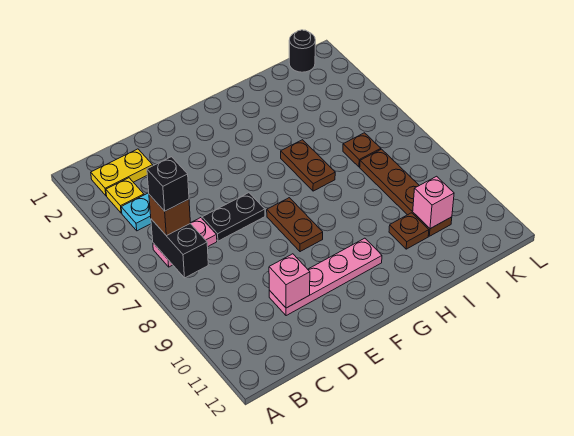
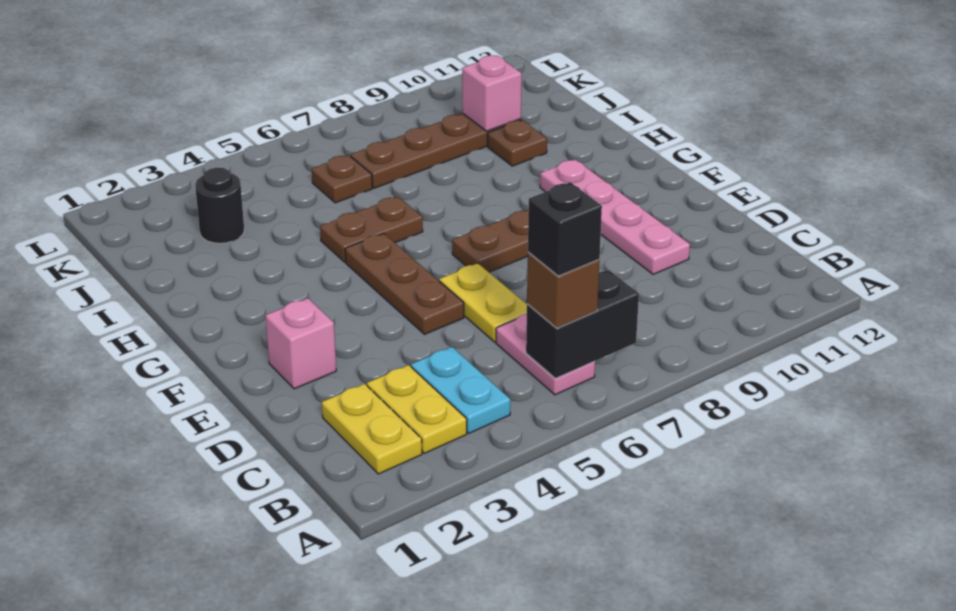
yellow plate B3 level 1 -> yellow plate B3:C3 level 1
black plate D6:E6 level 1 -> yellow plate D6:E6 level 1
pink brick D10 level 2 -> pink brick E2 level 1
none -> brown plate E5:G5 level 1
black round brick K1 level 1 -> black round brick J3 level 1

